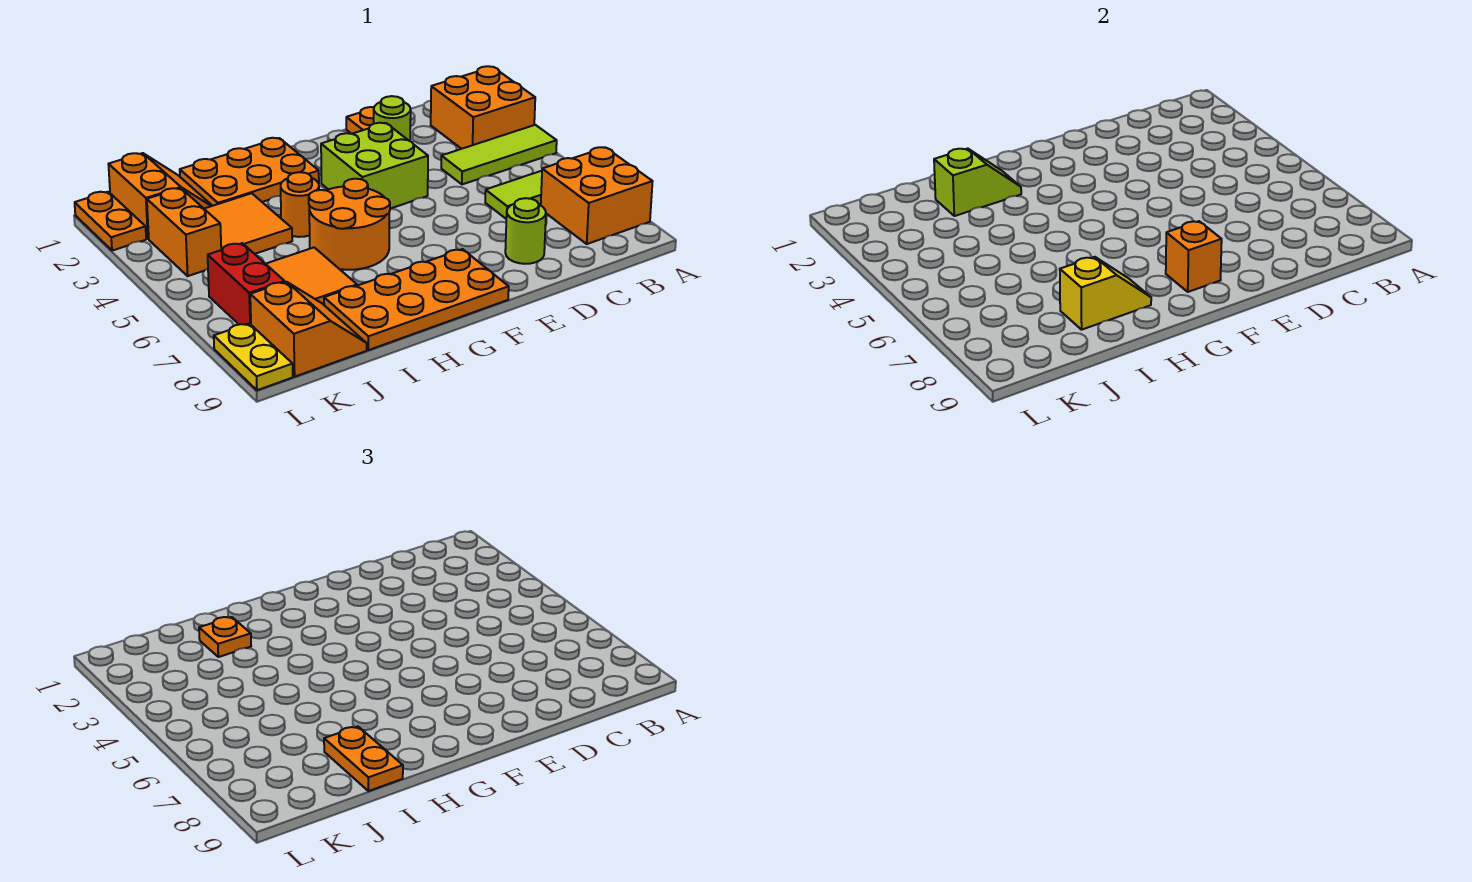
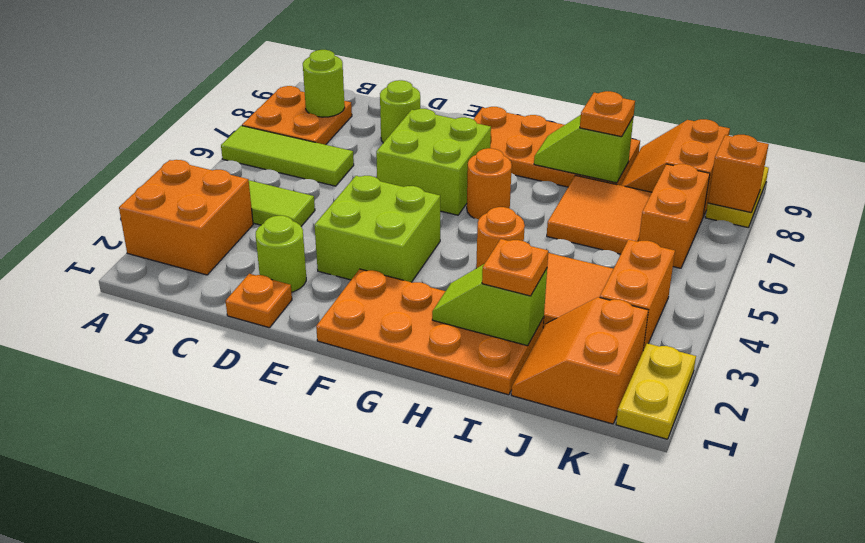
orange brick A7:B8 level 1 -> orange plate A7:B8 level 1
none -> lime round brick B8 level 2
none -> lime brick E6:F7 level 1
orange brick F8 level 2 -> orange brick L8 level 2
orange plate G1:I2 level 1 -> orange plate F1:I2 level 1
orange round brick G5:H6 level 1 -> orange round brick G6 level 1
yellow slope H8:I8 level 2 top I -> lime slope H8:I8 level 2 top I
orange plate I8:I9 level 3 -> orange plate I8 level 3
red brick K6:K7 level 1 -> orange brick K6:K7 level 1
orange plate L1:L2 level 1 -> yellow plate L1:L2 level 1

